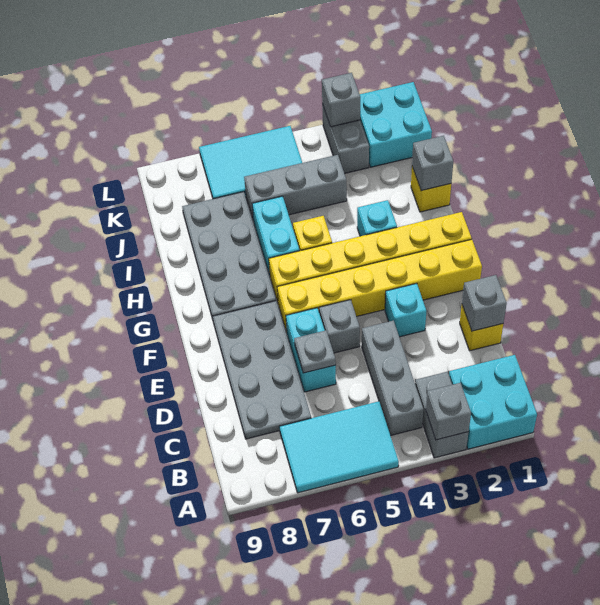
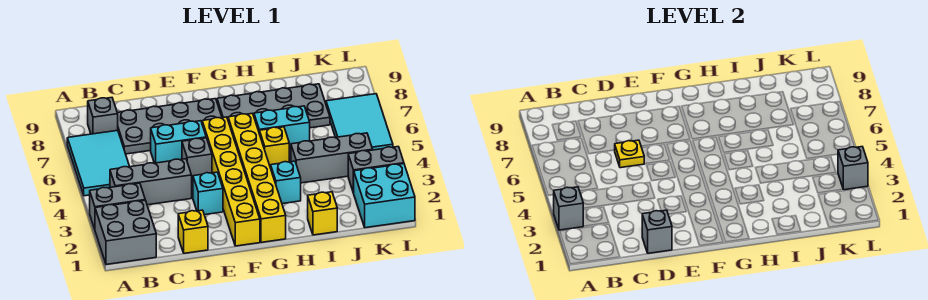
cyan brick A1:B2 level 1 -> grey brick A1:B2 level 1
grey plate D6 level 2 -> yellow plate D6 level 2
grey brick I1 level 2 -> grey brick B8 level 1
grey brick J4:J6 level 1 -> grey brick I4:K4 level 1

